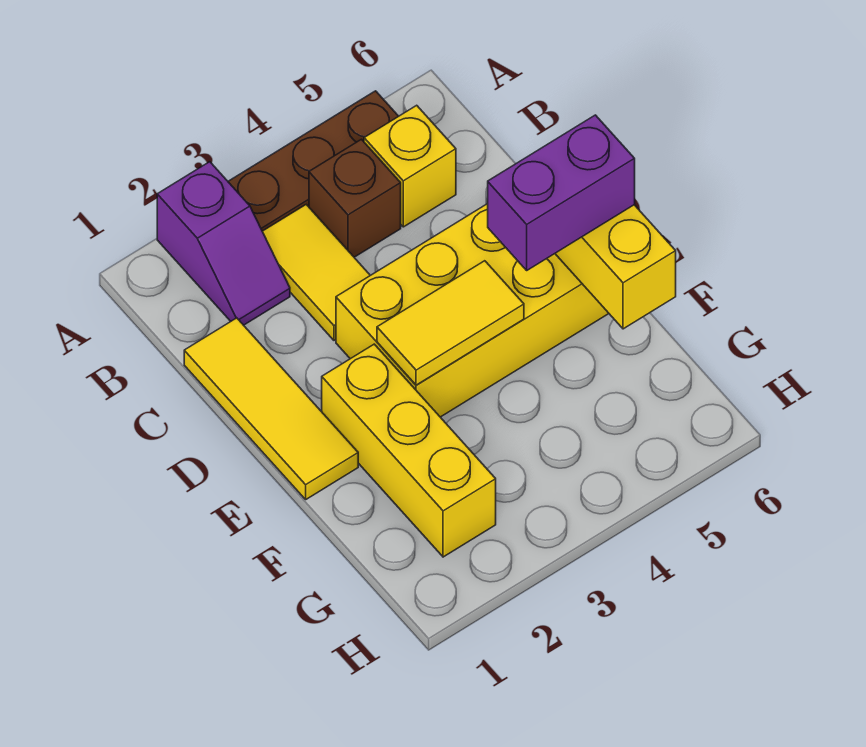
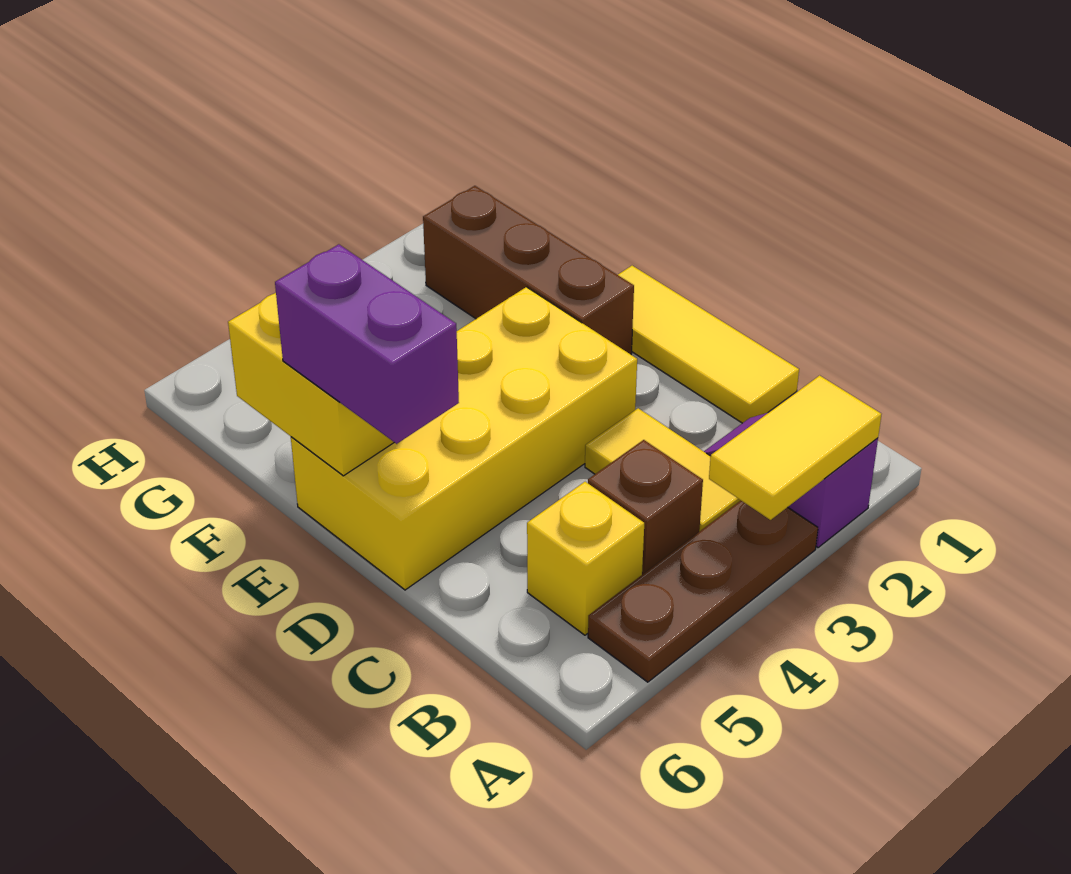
yellow brick E2:G2 level 1 -> brown brick E2:G2 level 1
yellow tile E3:E4 level 2 -> yellow tile A2:A3 level 2
purple brick E5:E6 level 3 -> purple brick D6:E6 level 3

